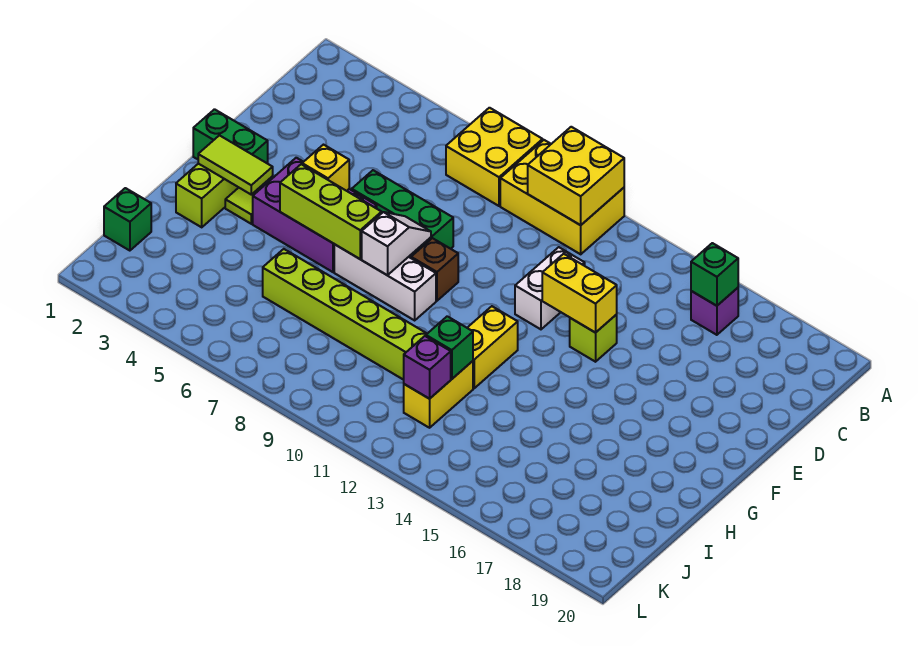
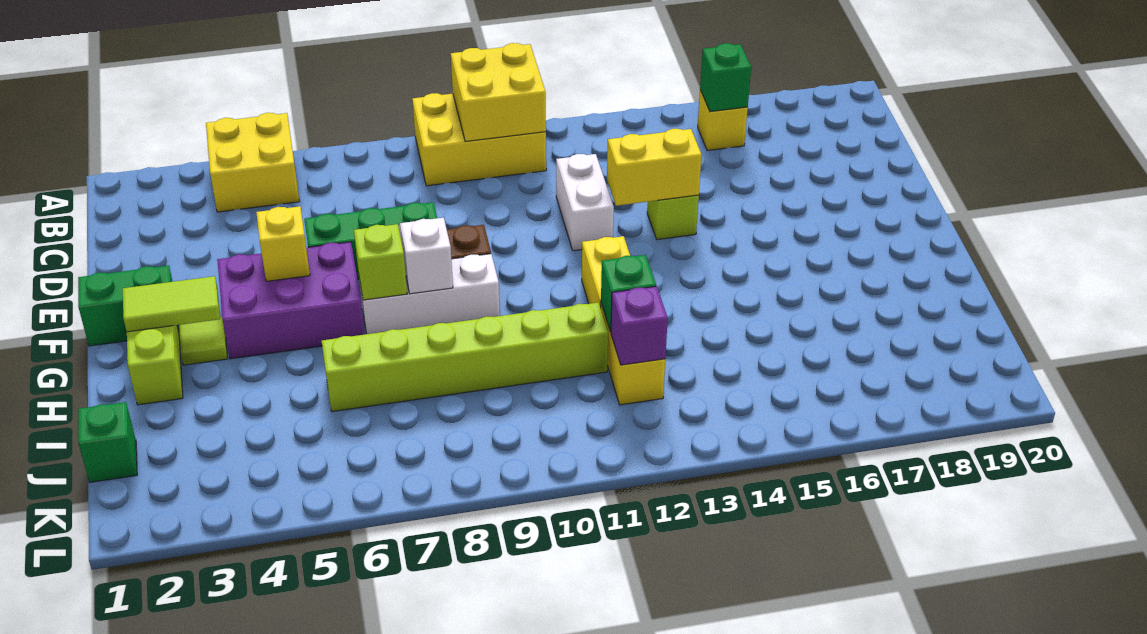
yellow brick A7:B8 level 1 -> yellow brick A4:B5 level 1
purple brick B16 level 1 -> yellow brick B16 level 1
lime brick G5:G7 level 2 -> lime brick G7 level 2

